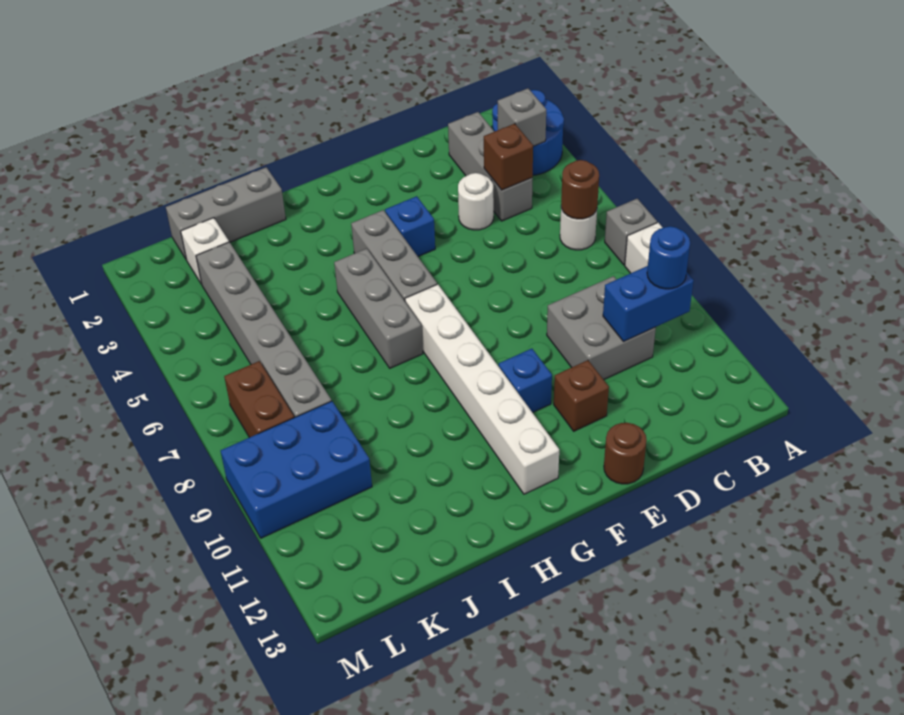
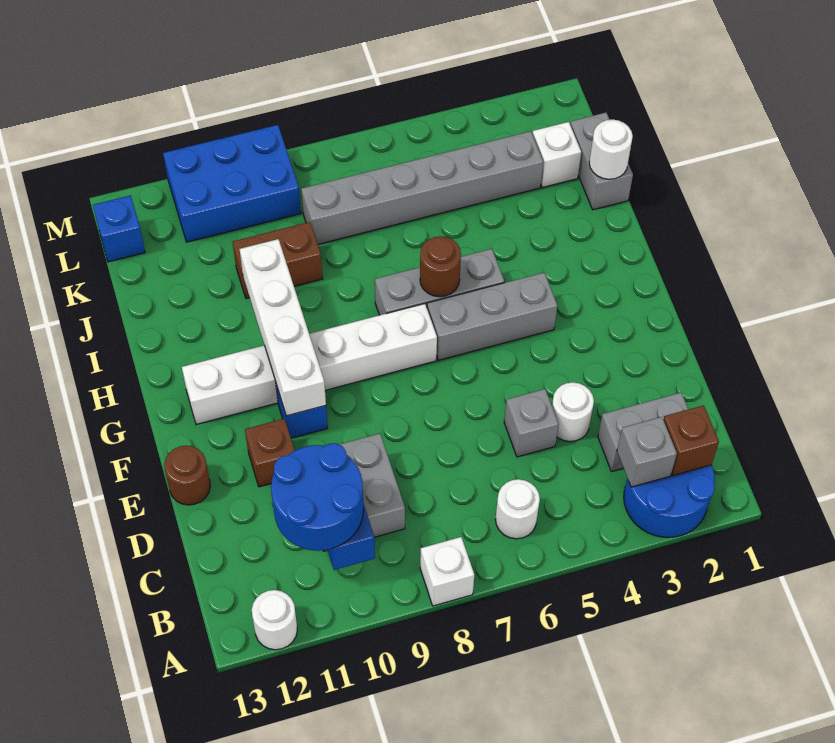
grey brick A7 level 1 -> grey brick D5 level 1
none -> white round brick A12 level 1
brown round brick B6 level 2 -> brown round brick H6 level 2
blue round brick B10 level 3 -> blue round brick B10:C11 level 3
grey brick C2:C4 level 1 -> grey brick C2:C3 level 1
brown brick C4 level 2 -> brown brick B2 level 2
blue brick F4 level 1 -> blue brick L13 level 1
none -> white brick F10:I10 level 2
grey brick I1:K1 level 1 -> grey brick J1:K1 level 1
none -> white round brick J1 level 2
blue brick K9:M10 level 1 -> blue brick L9:M11 level 1
brown brick L7:L8 level 1 -> brown brick J9:J10 level 1

